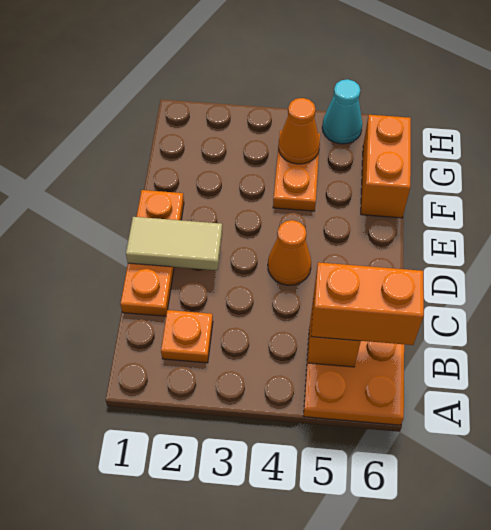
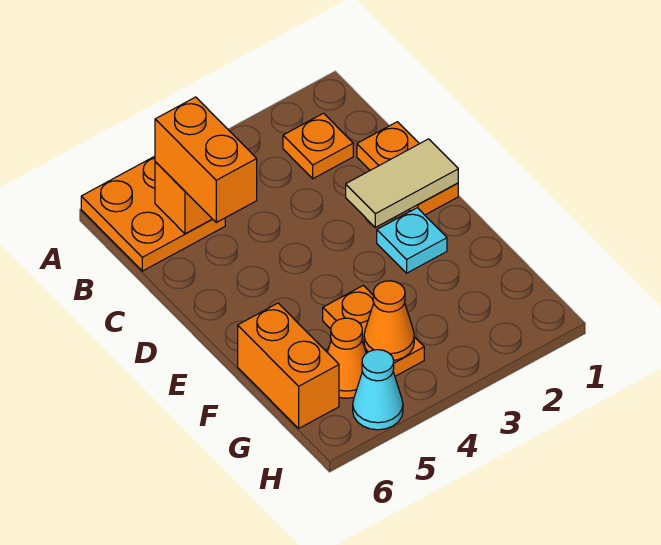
orange brick B5:B6 level 3 -> orange brick B5:C5 level 3
orange plate C1:E1 level 1 -> orange plate C1:D1 level 1
orange cone D4 level 1 -> orange cone G5 level 1
none -> cyan plate E2 level 1

